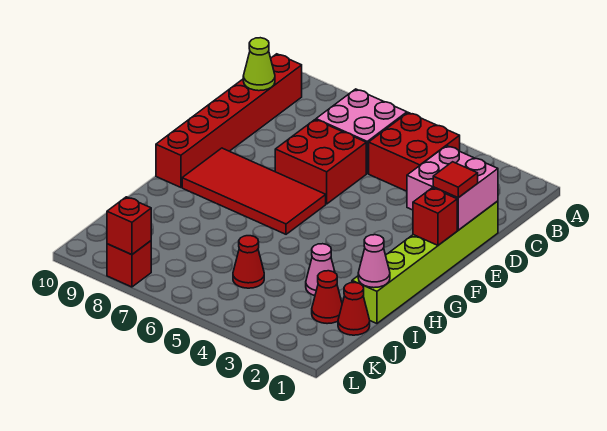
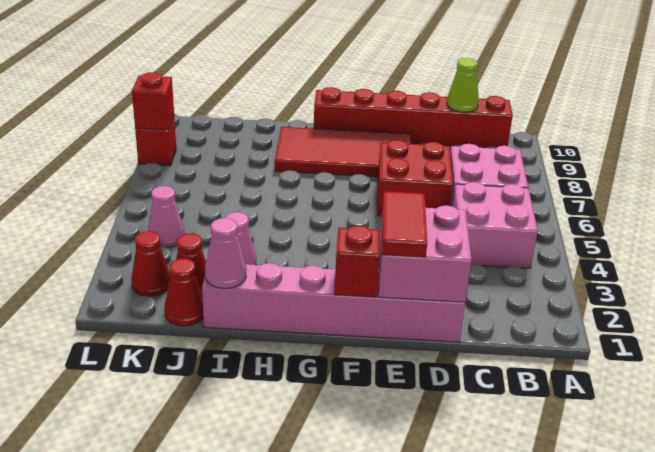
red brick B4:C5 level 1 -> pink brick B4:C5 level 1
lime brick D1:I1 level 1 -> pink brick D1:I1 level 1
red tile E1 level 3 -> red tile E1:E2 level 3
red tile F6:G9 level 1 -> red tile E8:H9 level 1
red cone J5 level 1 -> red cone K2 level 1
none -> pink cone K4 level 1

